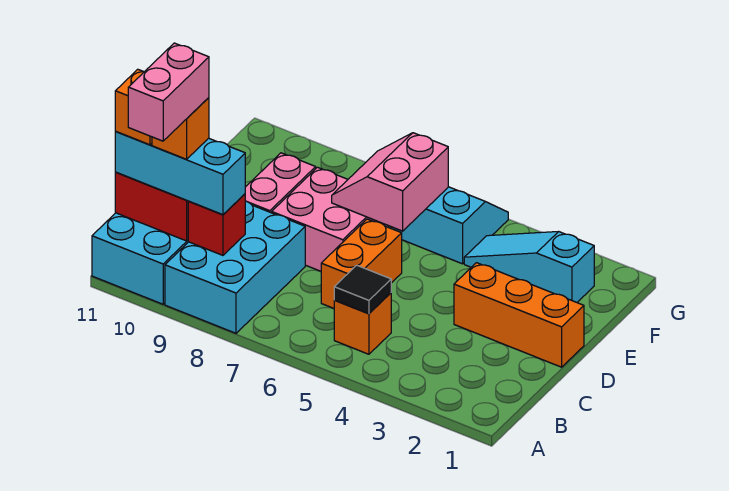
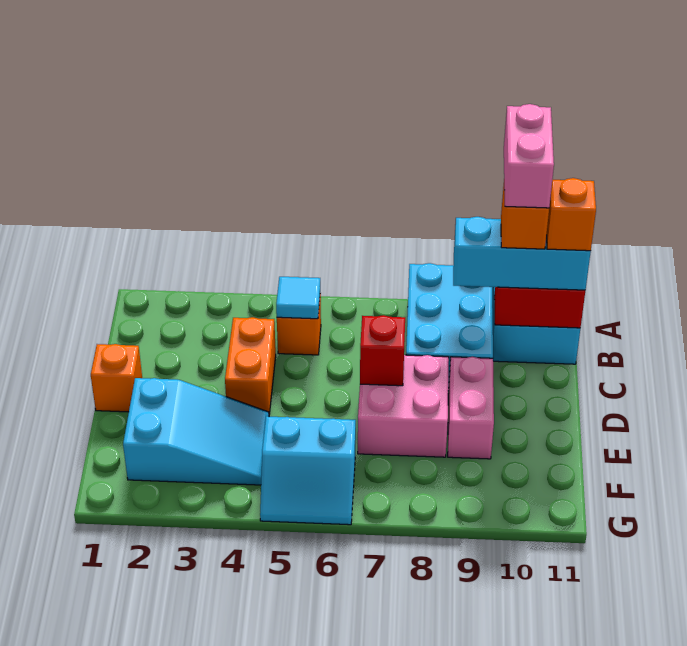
black tile B5 level 2 -> cyan tile B5 level 2
red brick B9 level 2 -> red brick D7 level 2
orange brick C6:D6 level 1 -> orange brick C4:D4 level 1
orange brick D1:D3 level 1 -> orange brick D1 level 1
pink slope E6:F7 level 2 top 6 -> none
cyan slope F2:F4 level 1 top 2 -> cyan slope E2:F4 level 1 top 2

